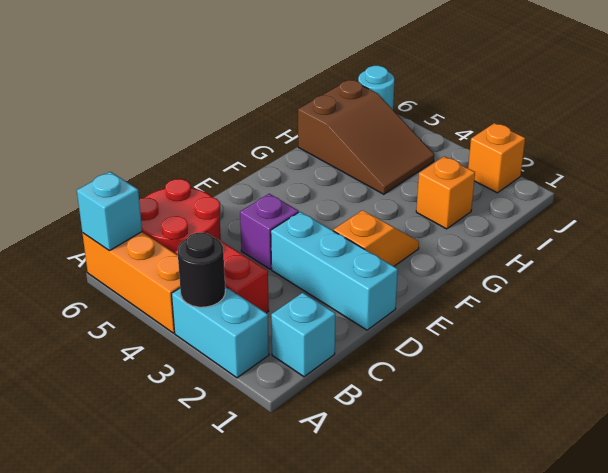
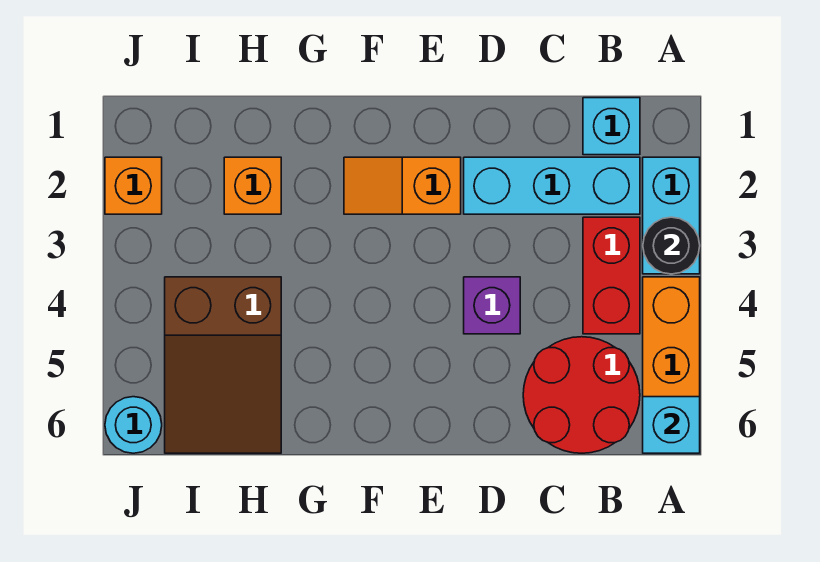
cyan brick D1:D3 level 1 -> cyan brick B2:D2 level 1
brown slope H4:I6 level 1 top 6 -> brown slope H4:I6 level 1 top 4

